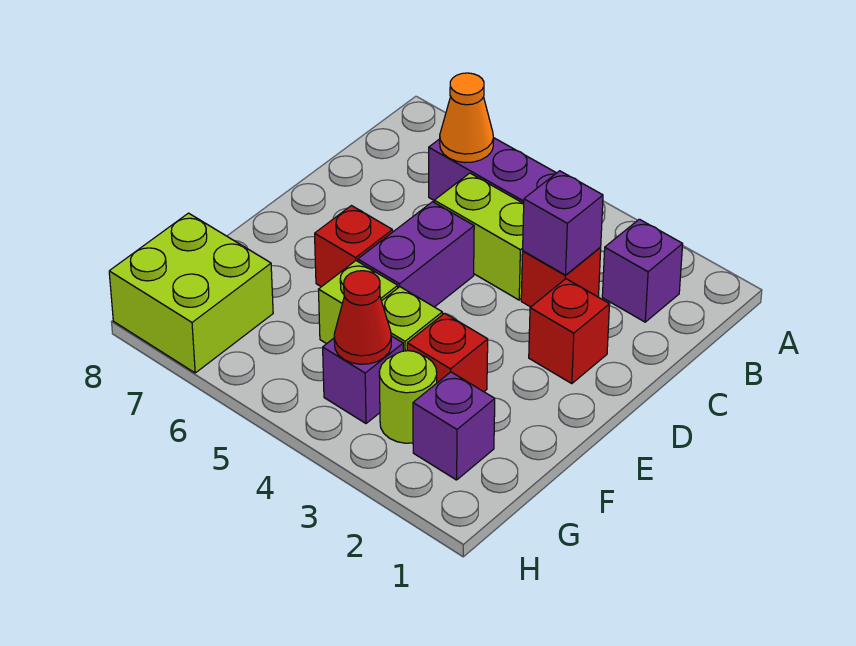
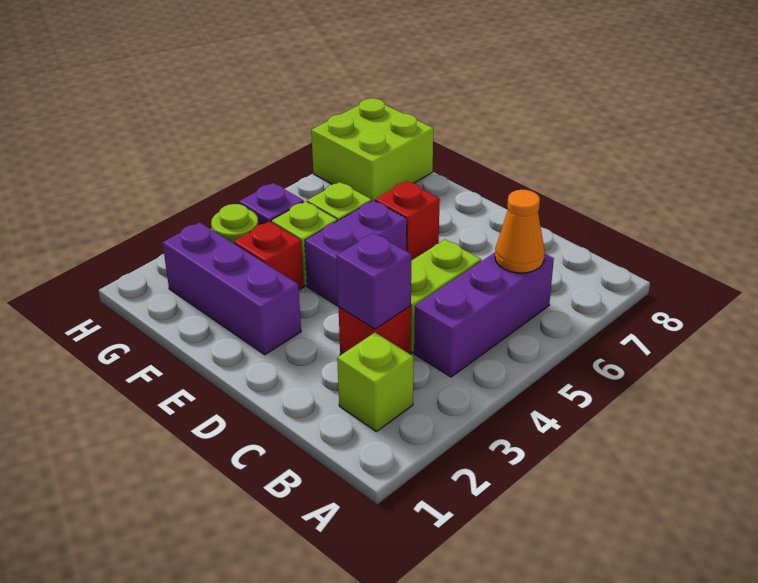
purple brick B2 level 1 -> lime brick B2 level 1
red brick D2 level 1 -> none
purple brick D5:E5 level 1 -> purple brick E4:E5 level 1
purple brick G2 level 1 -> purple brick E2:G2 level 1
red cone G4 level 2 -> none

